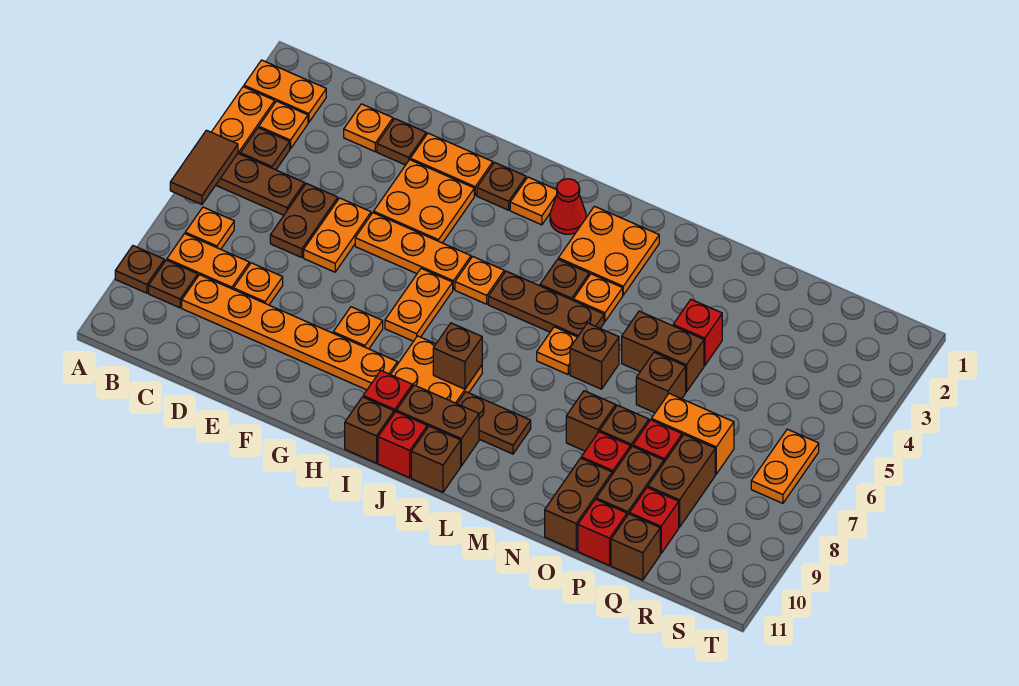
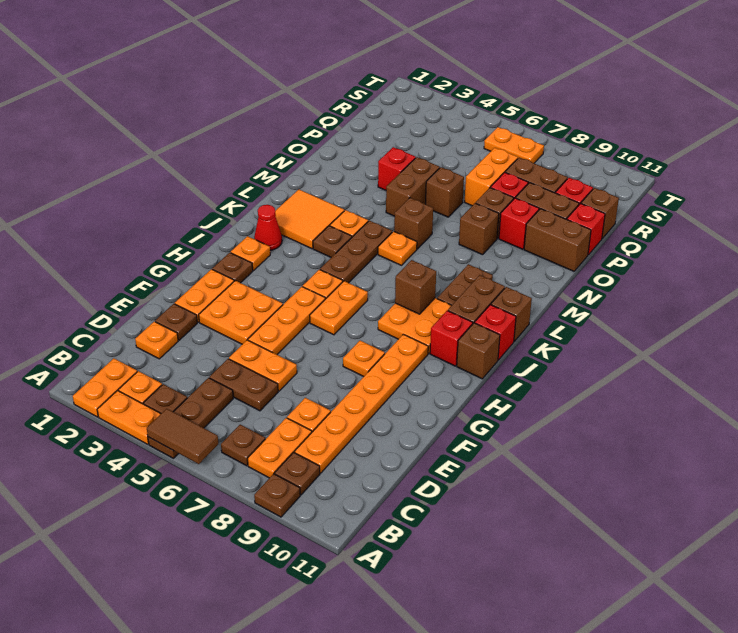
orange plate B7 level 1 -> brown plate B7 level 1
orange plate H6:H7 level 1 -> orange plate H6:I6 level 1
orange plate K2:L3 level 1 -> orange tile K2:L3 level 1

